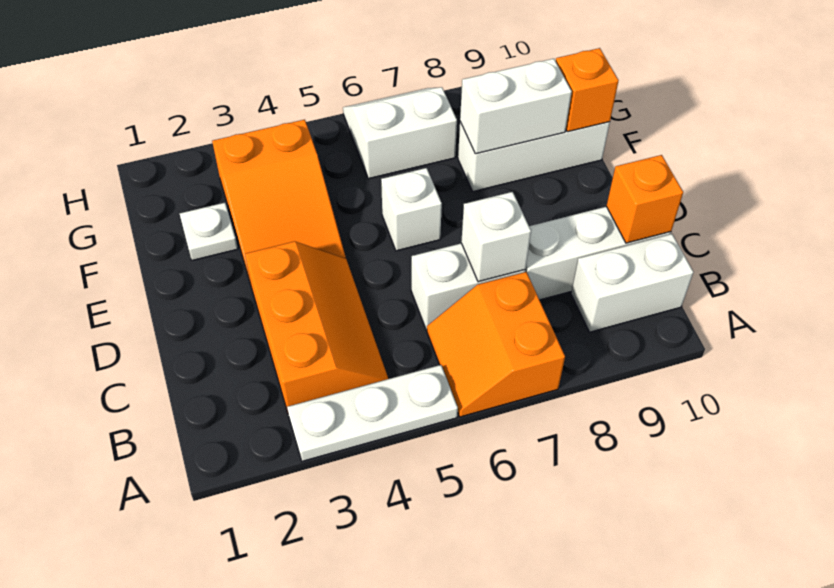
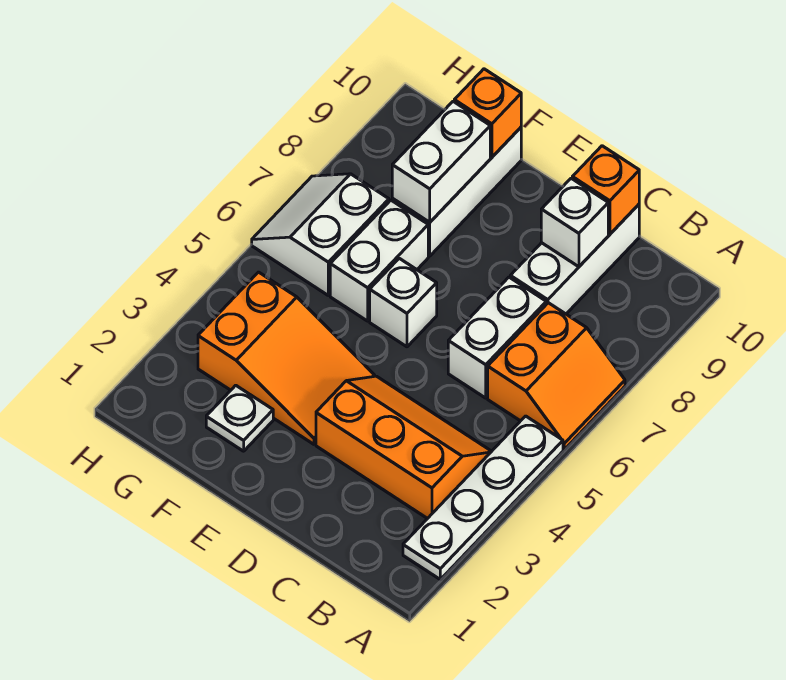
white plate A3:A5 level 1 -> white plate A2:A5 level 1
orange slope A6:B7 level 1 top 7 -> orange slope A6:B7 level 1 top B
white brick B9:B10 level 1 -> white brick F6:F7 level 1
white brick C7 level 2 -> white brick C9 level 2

